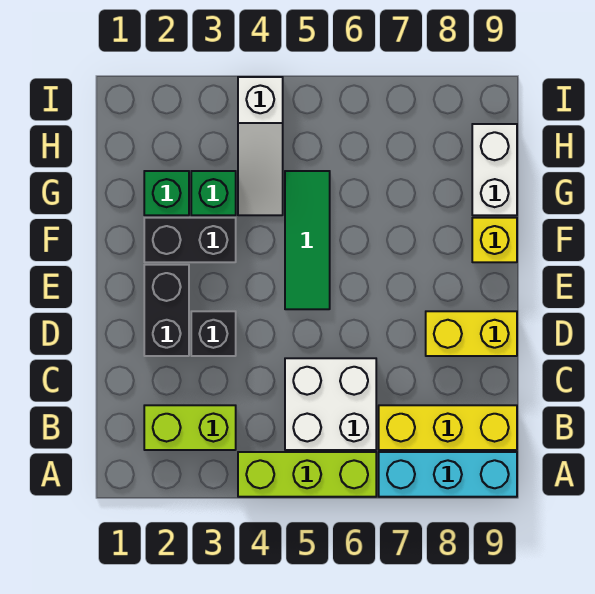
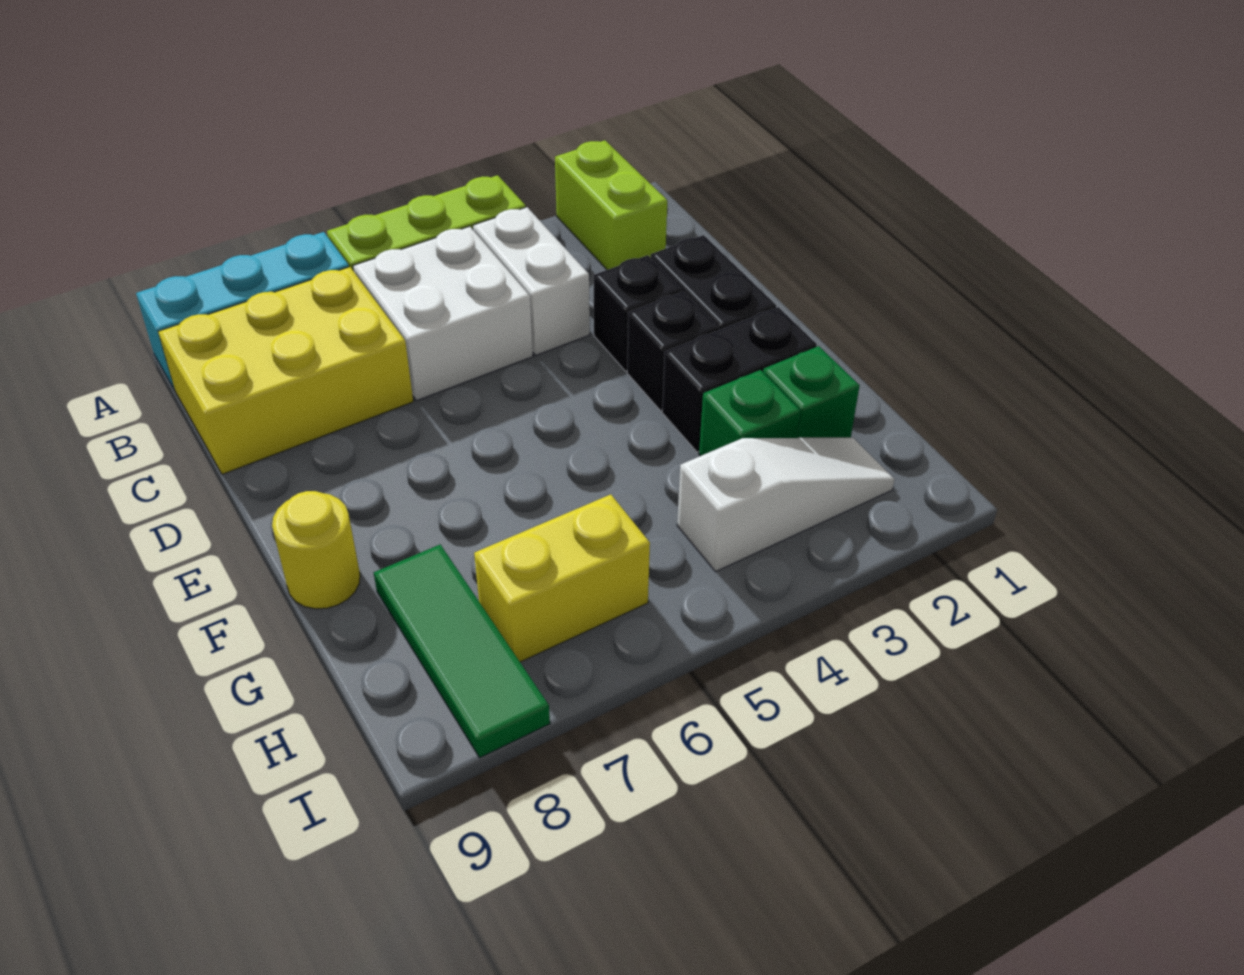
lime brick B2:B3 level 1 -> lime brick A2:B2 level 1
yellow brick B7:B9 level 1 -> yellow brick B7:C9 level 1
yellow brick D8:D9 level 1 -> yellow brick H6:H7 level 1
none -> black brick E3 level 1
green tile E5:G5 level 1 -> green tile G8:I8 level 1
yellow brick F9 level 1 -> yellow round brick F9 level 1
white slope G4:I4 level 1 top I -> white slope H2:H4 level 1 top 4
white brick G9:H9 level 1 -> white brick B4:C4 level 1

